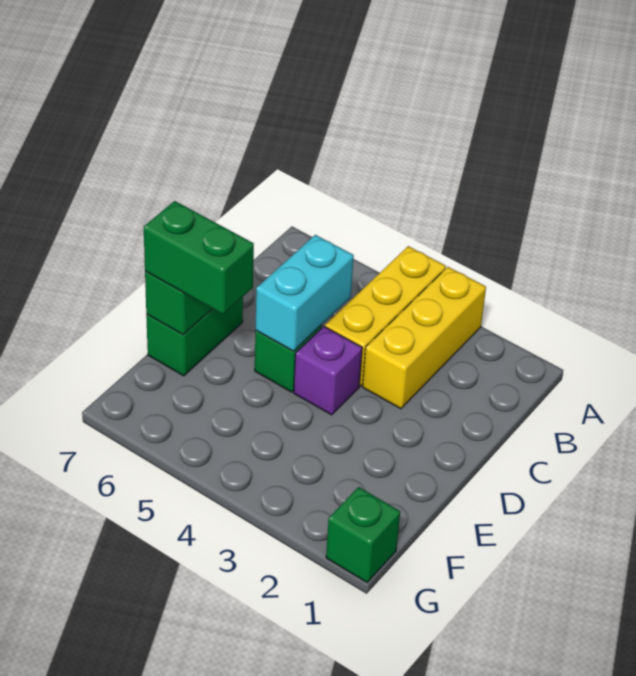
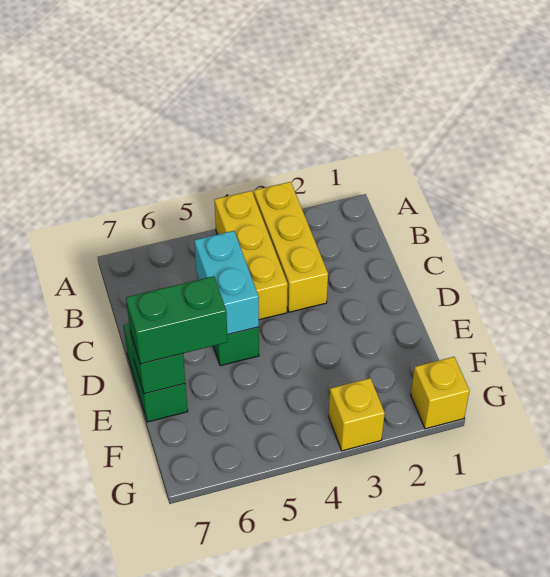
purple brick D4 level 1 -> none
green brick G1 level 1 -> yellow brick G1 level 1
none -> yellow brick G3 level 1

